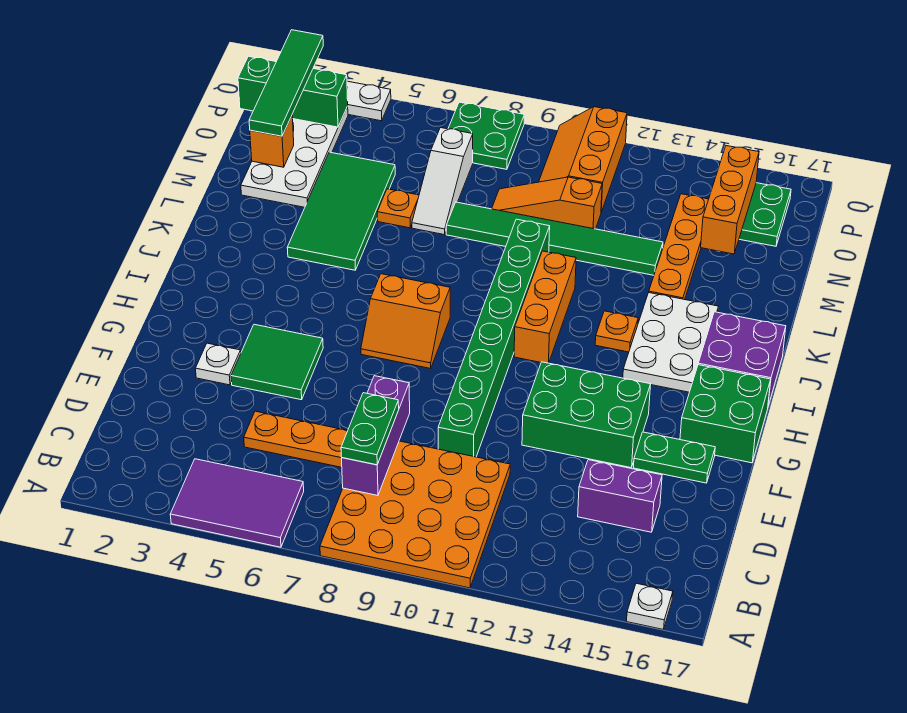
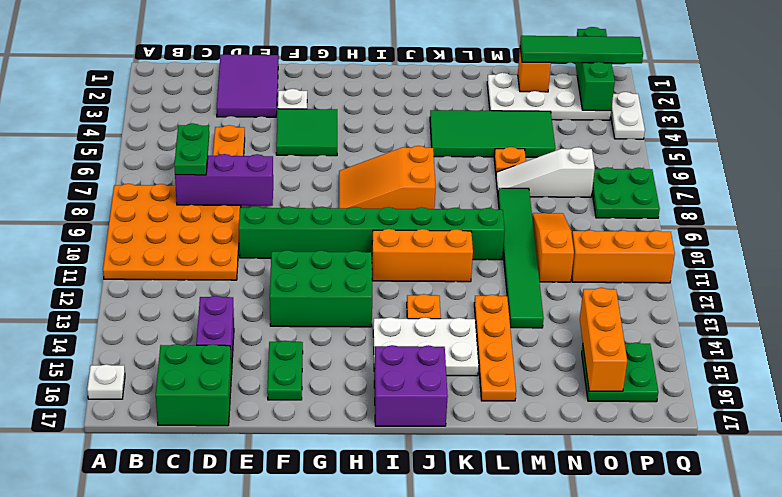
purple tile A4:B6 level 1 -> purple tile D1:E3 level 1
green plate C8:D8 level 3 -> green plate C7:C8 level 3
green brick F12:G14 level 1 -> green brick F12:H13 level 1
green brick G16:H17 level 1 -> green brick C16:D17 level 1
orange slope H7:I8 level 1 top I -> orange slope H7:J8 level 1 top J
orange plate L14:O14 level 1 -> orange plate L13:L16 level 1
orange brick N15:P15 level 2 -> orange brick O14:O16 level 2

